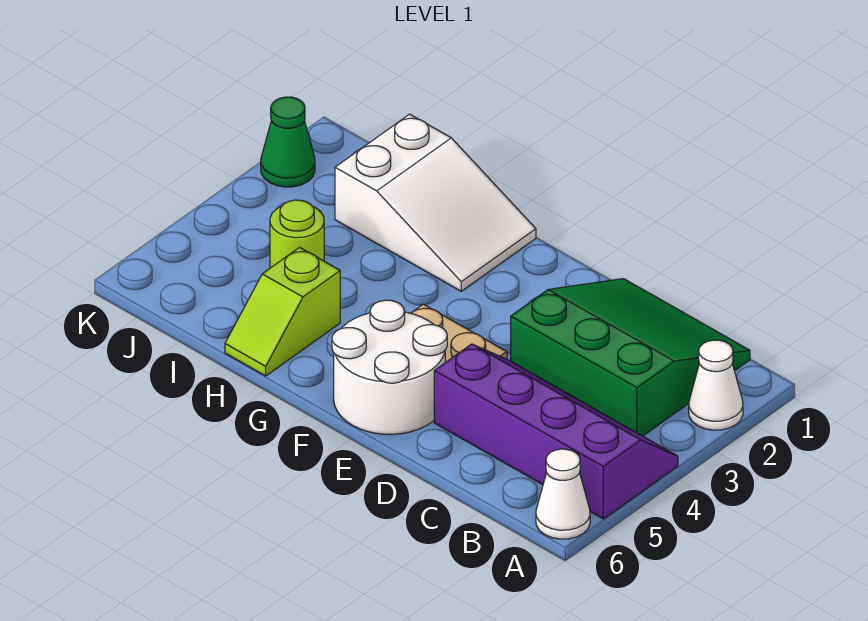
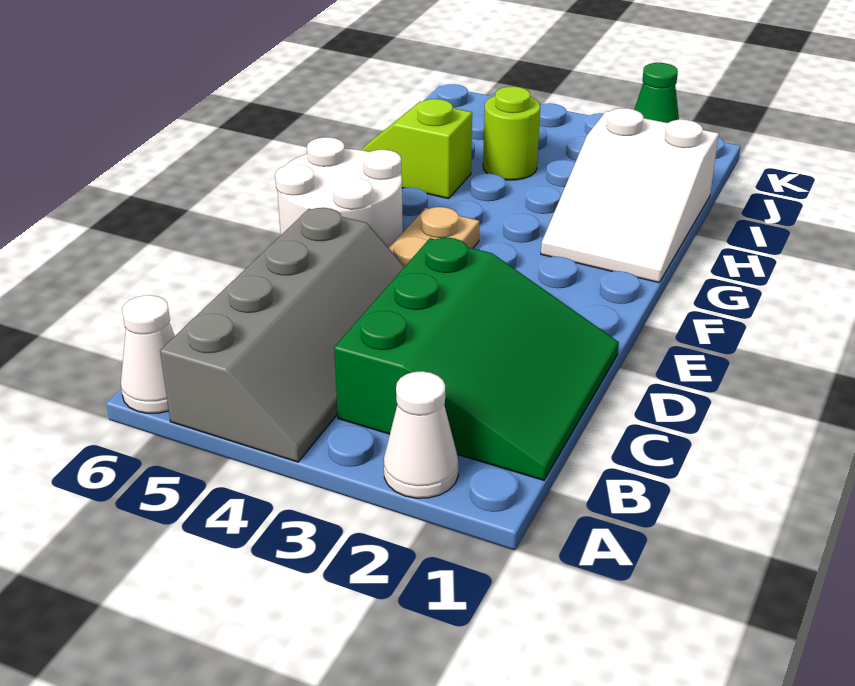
purple slope A4:D5 level 1 top 5 -> grey slope A4:D5 level 1 top 5

